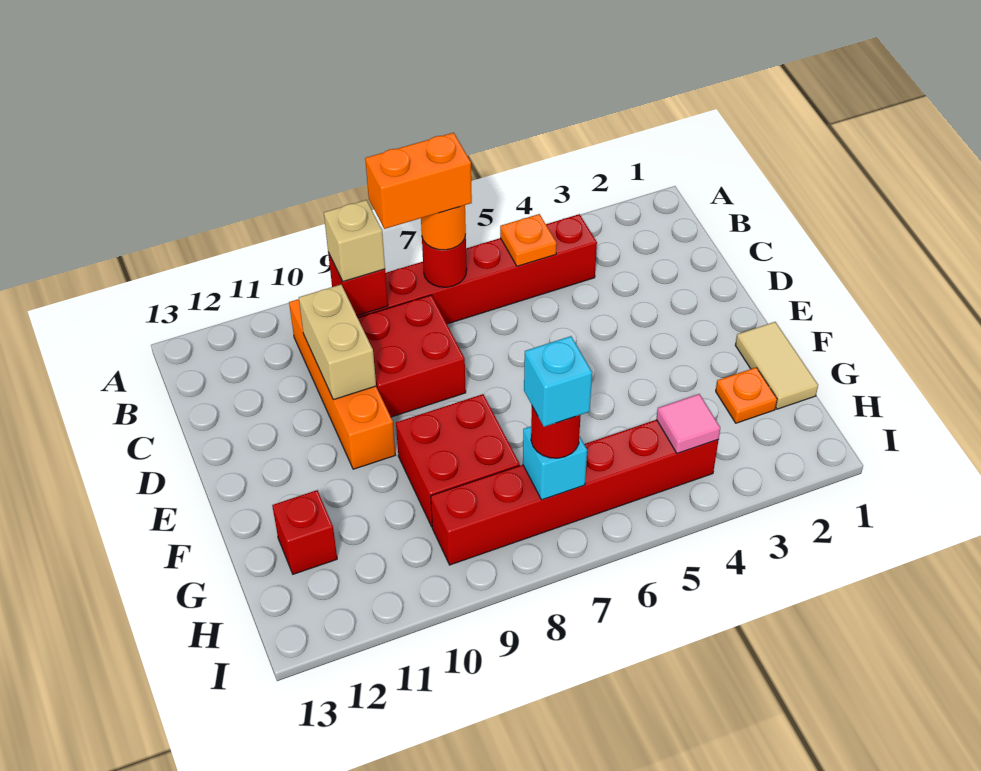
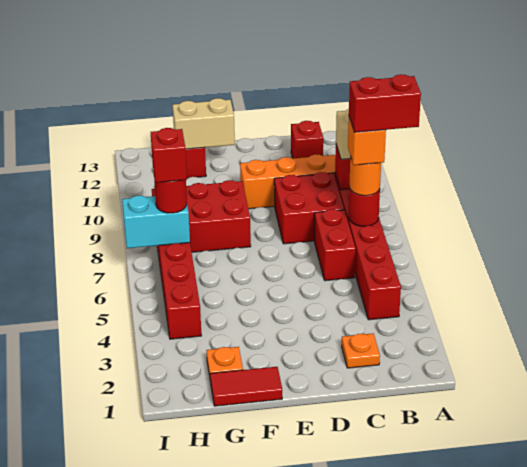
none -> red brick A7:B7 level 5
orange plate B5 level 2 -> orange plate C2 level 1
orange brick B7:B8 level 4 -> orange brick B7 level 4
none -> red brick C6:C7 level 1
tan brick C10:D10 level 2 -> tan brick F12:G12 level 2
none -> red brick C12 level 1
tan tile F1:G1 level 1 -> red tile F1:G1 level 1
pink tile H4 level 2 -> none
cyan brick H7 level 2 -> cyan brick H7:I7 level 2
cyan brick H7 level 4 -> red brick H7 level 4

